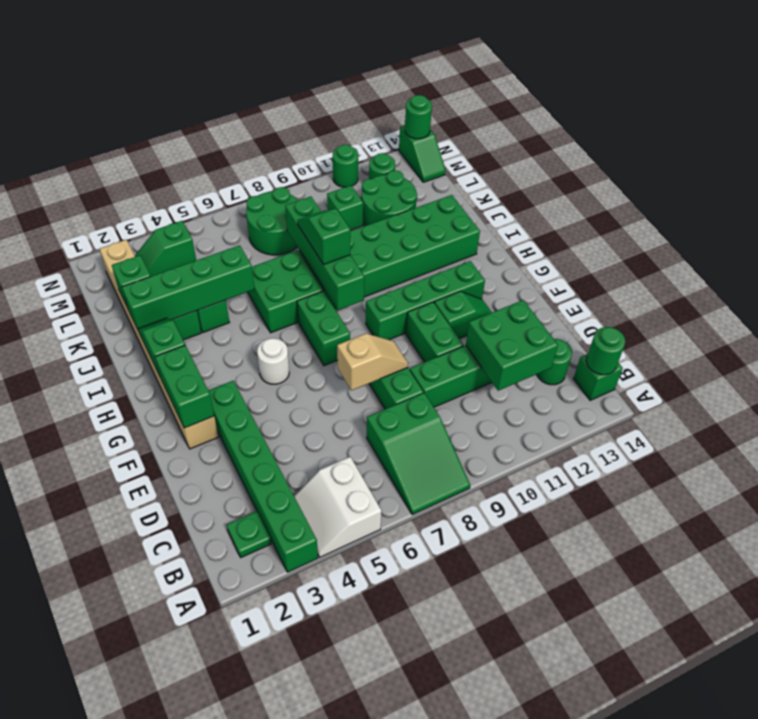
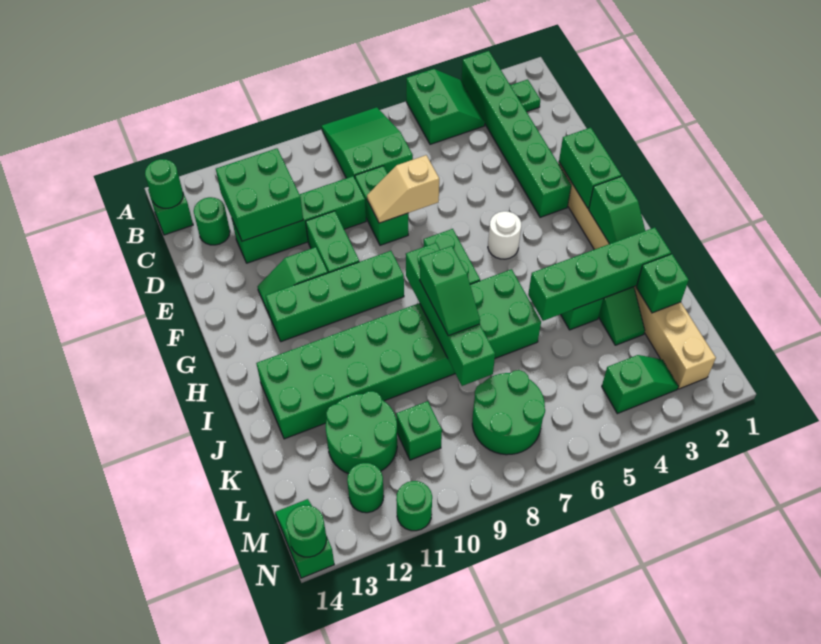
white slope A4:B5 level 1 top 5 -> green slope A4:B5 level 1 top 5

